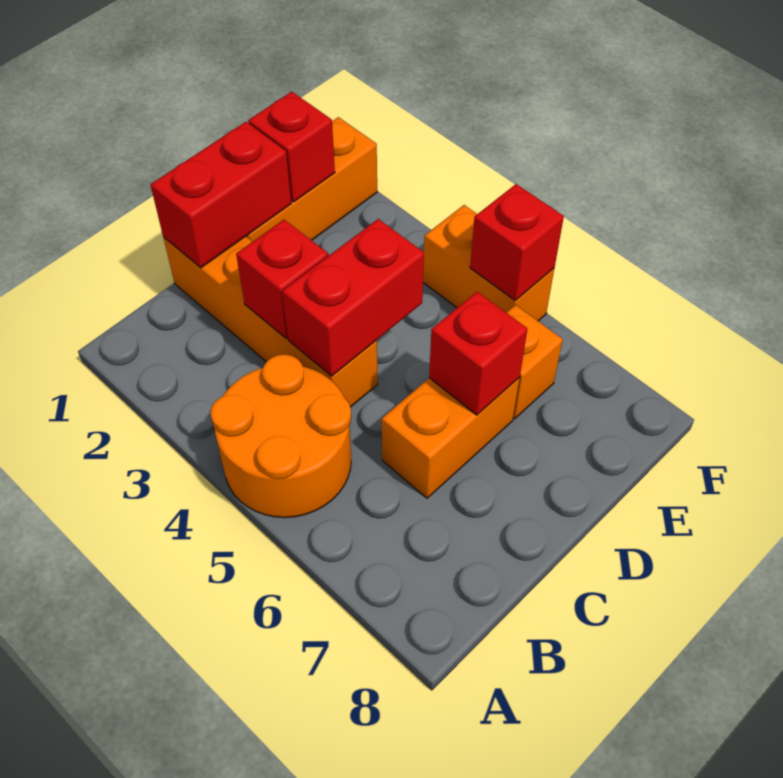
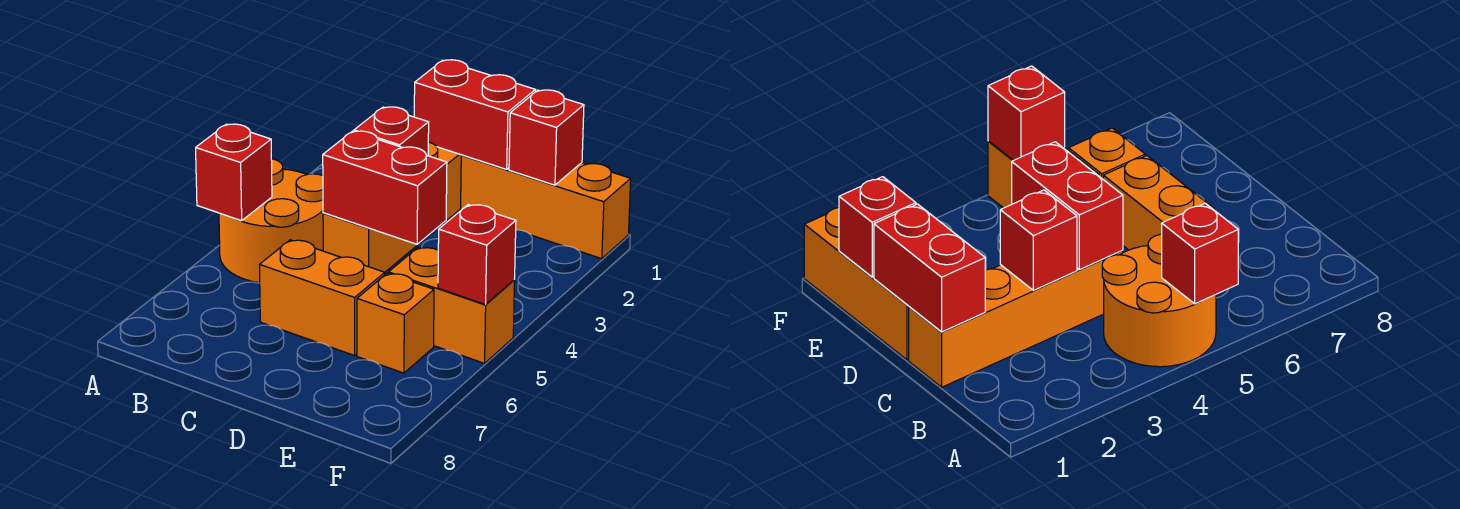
red brick D6 level 2 -> red brick A5 level 2
orange brick F4:F5 level 1 -> orange brick E5:F5 level 1

